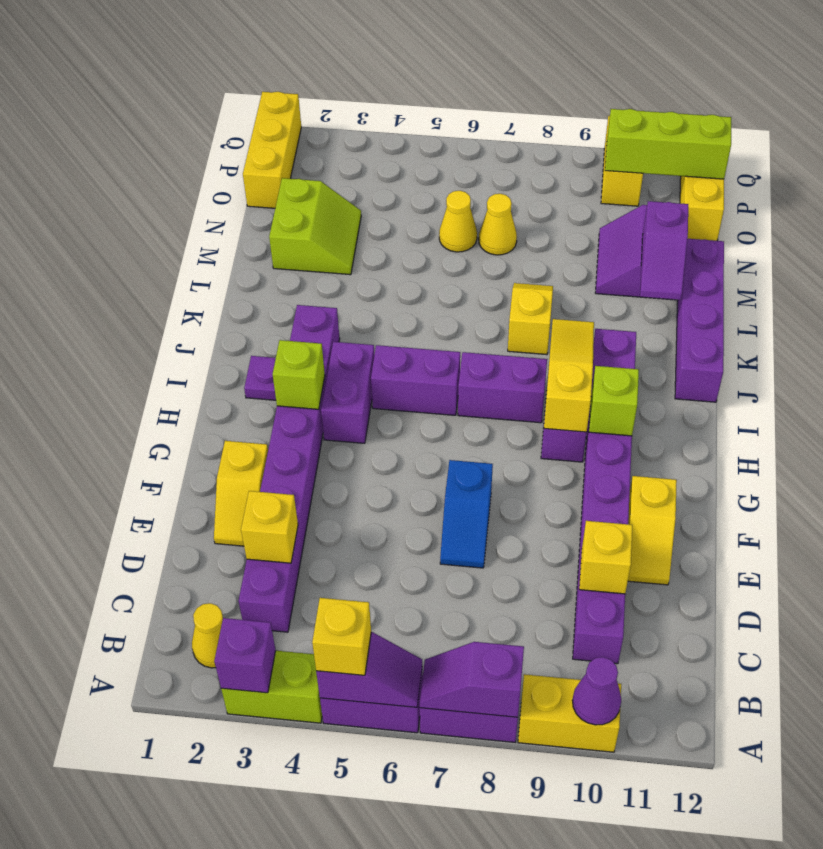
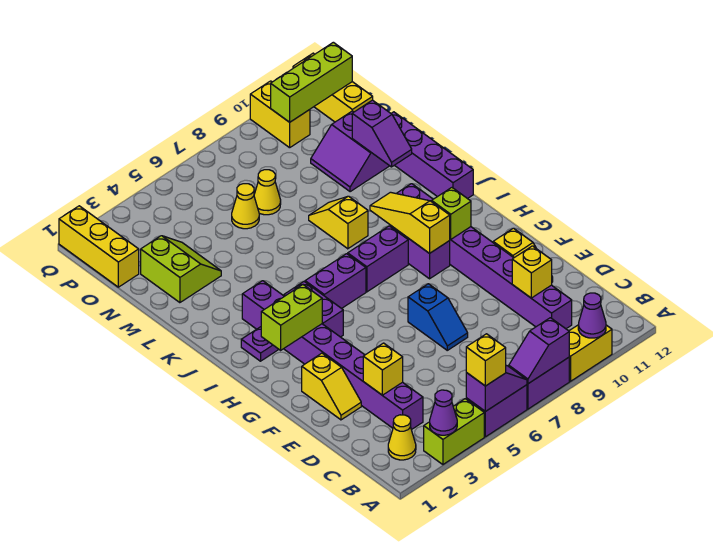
purple brick A3 level 2 -> purple cone A3 level 2
lime brick H3 level 2 -> lime brick H2:H3 level 2

